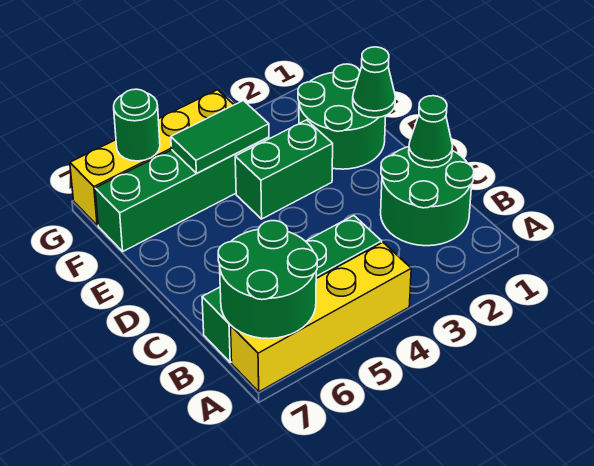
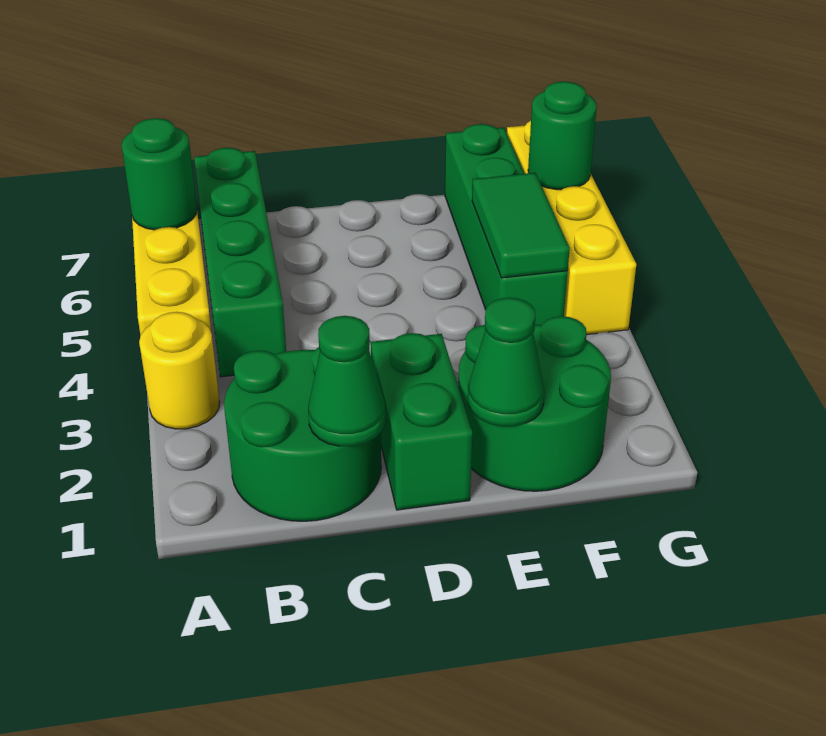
none -> yellow round brick A3 level 1
green round brick A6:B7 level 2 -> green round brick A6 level 2
green brick E3:E4 level 1 -> green brick D1:D2 level 1

